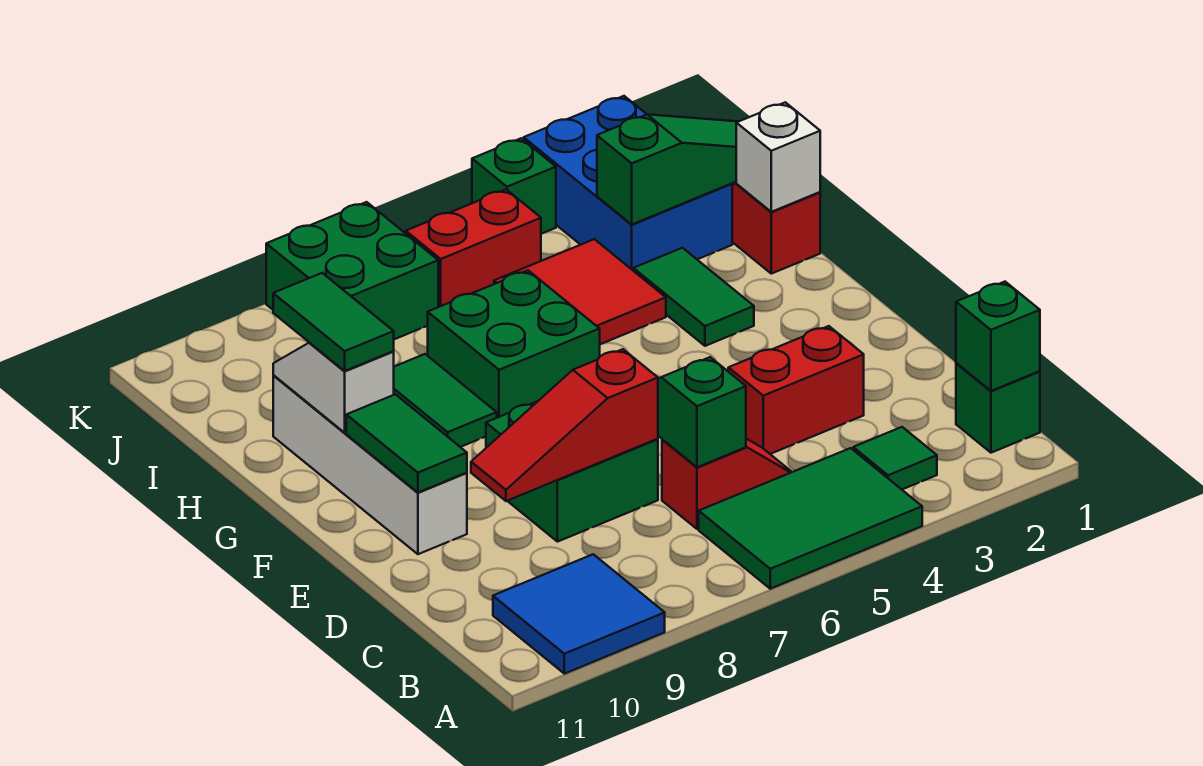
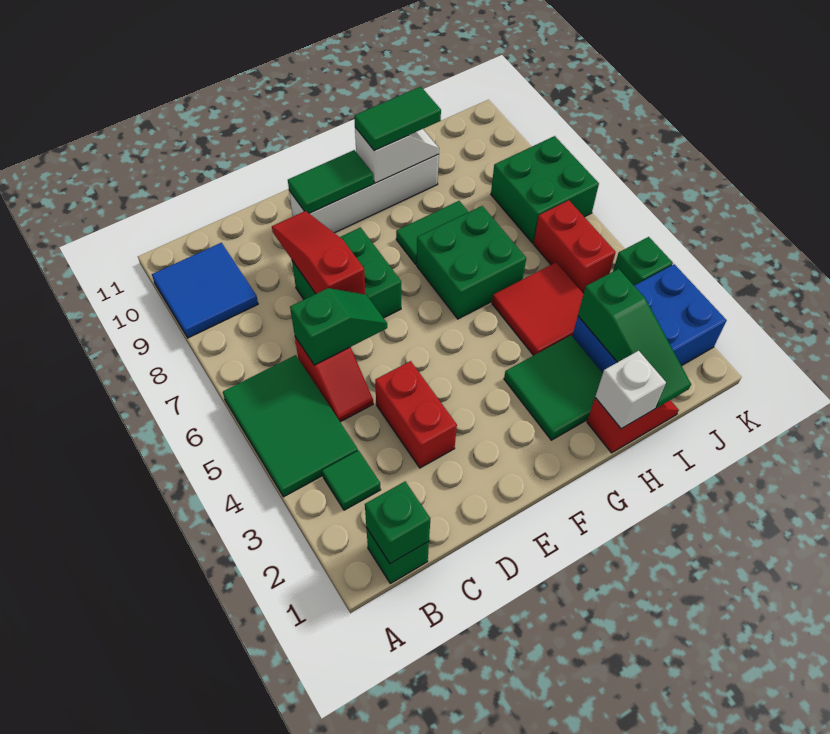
green tile G3:H3 level 1 -> green tile G2:H3 level 1

